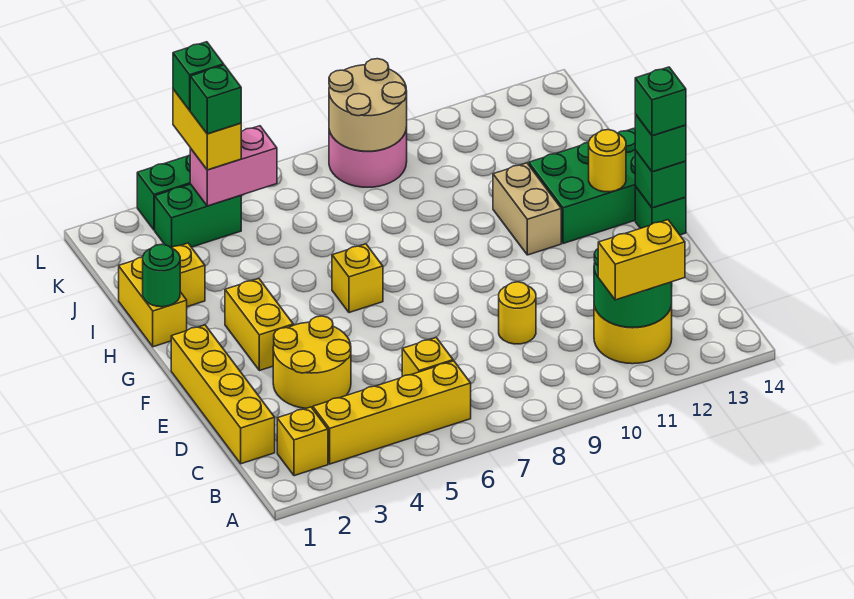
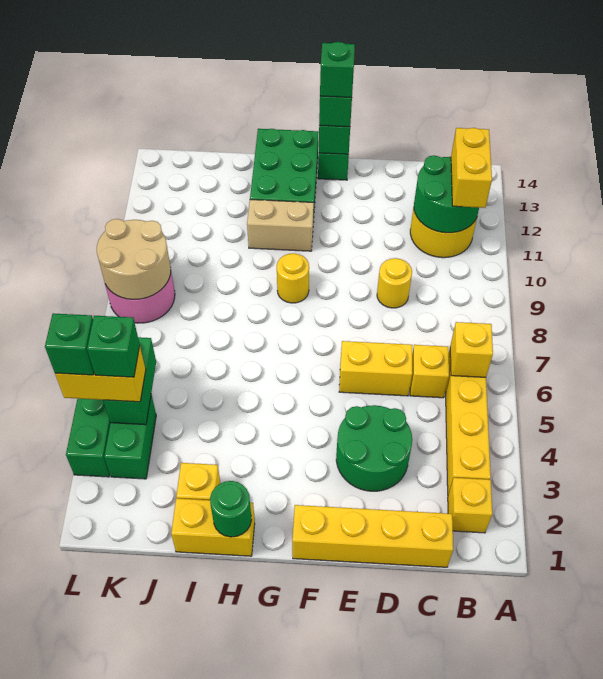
yellow round brick D3:E4 level 1 -> green round brick D3:E4 level 1
yellow brick F3:G3 level 1 -> yellow brick D6:E6 level 1
yellow brick G6 level 1 -> yellow brick B6 level 2
yellow round brick G13 level 2 -> yellow round brick G9 level 1
pink brick K4:K5 level 2 -> green brick K4:K5 level 2

